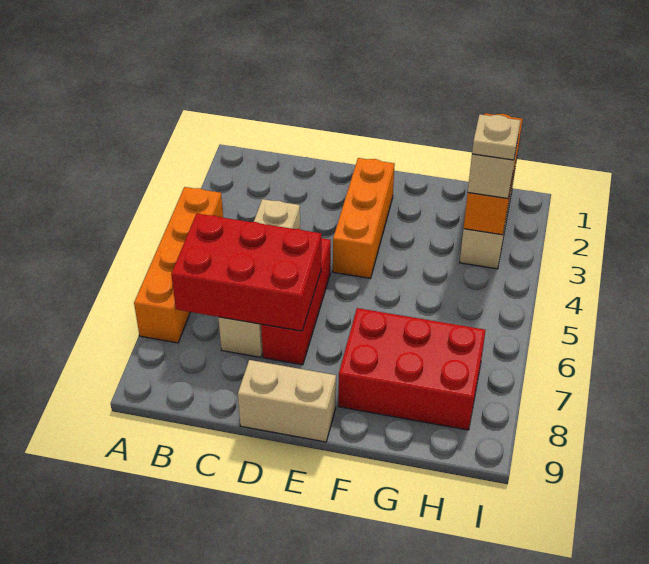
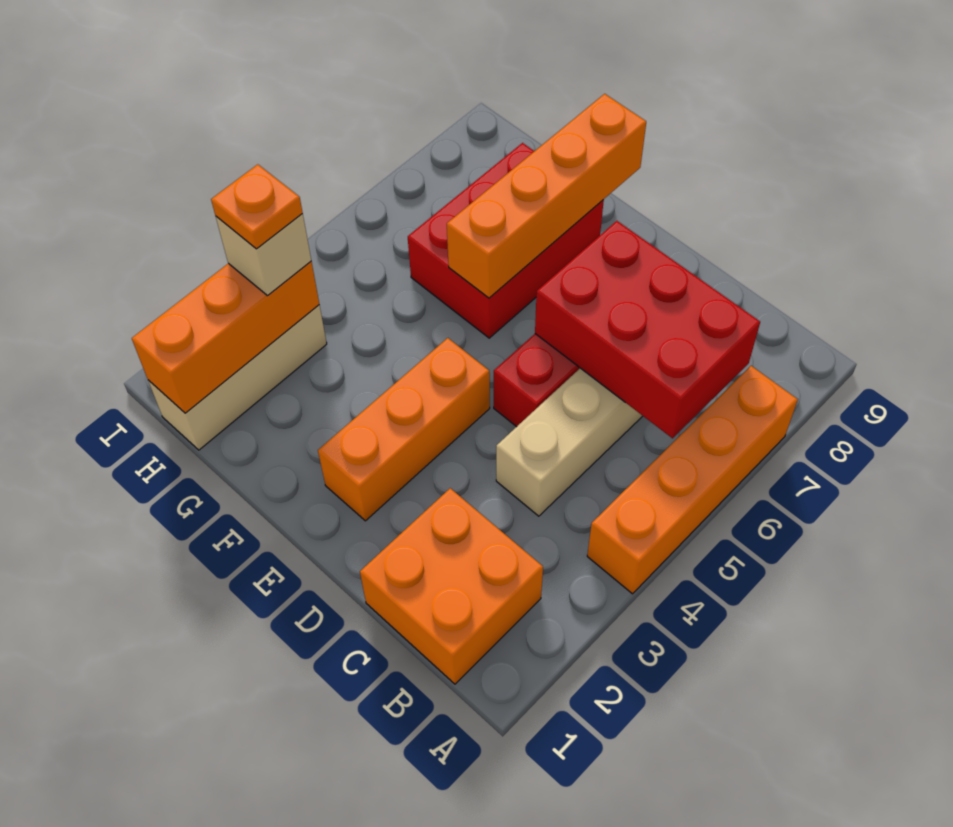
none -> orange brick B1:C2 level 1
tan brick D9:E9 level 1 -> none
none -> orange brick F6:F9 level 2
red brick F7:H8 level 1 -> red brick F6:G8 level 1
tan plate H3 level 4 -> orange plate H3 level 4

